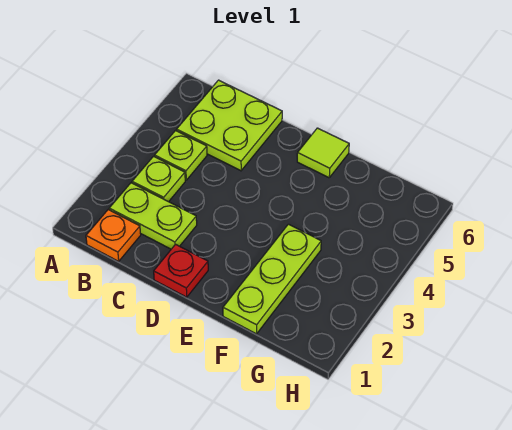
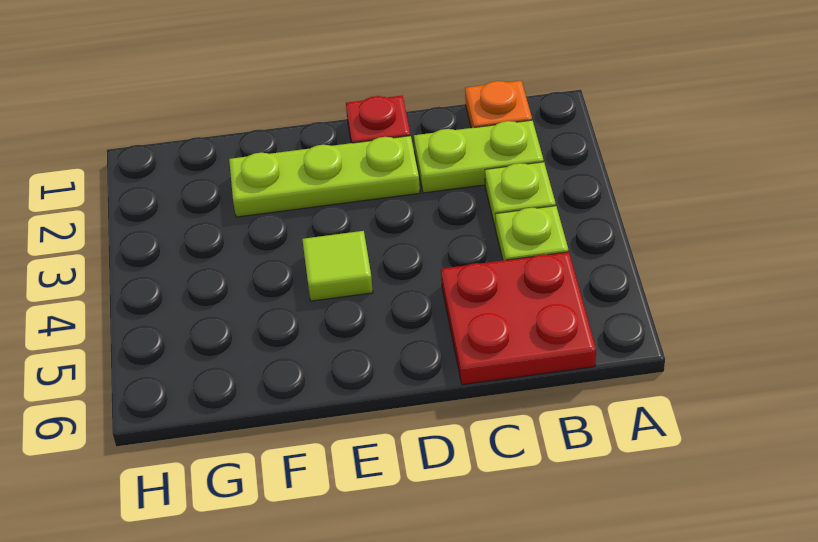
lime plate B5:C6 level 1 -> red plate B5:C6 level 1
lime tile E6 level 1 -> lime tile E4 level 1
lime plate F1:F3 level 1 -> lime plate D2:F2 level 1

